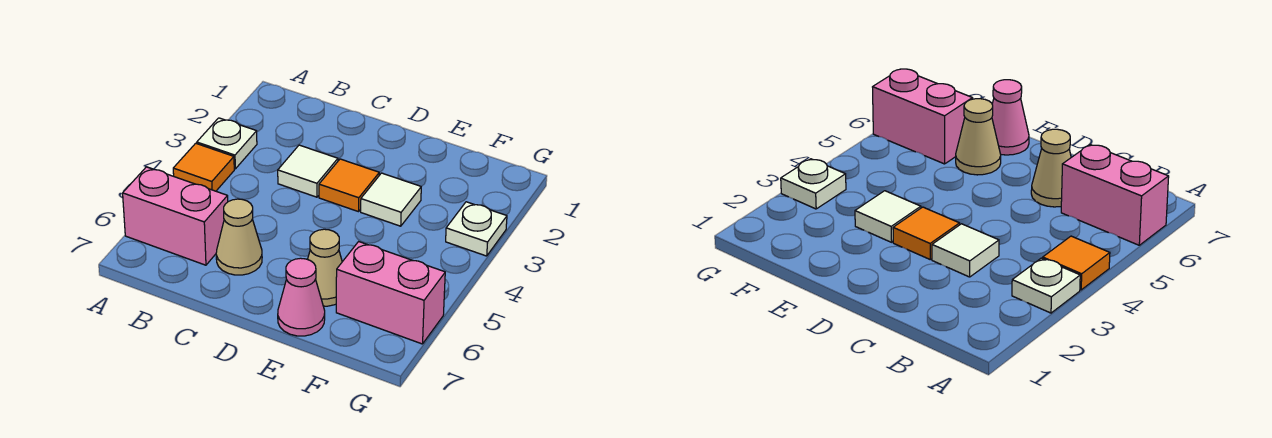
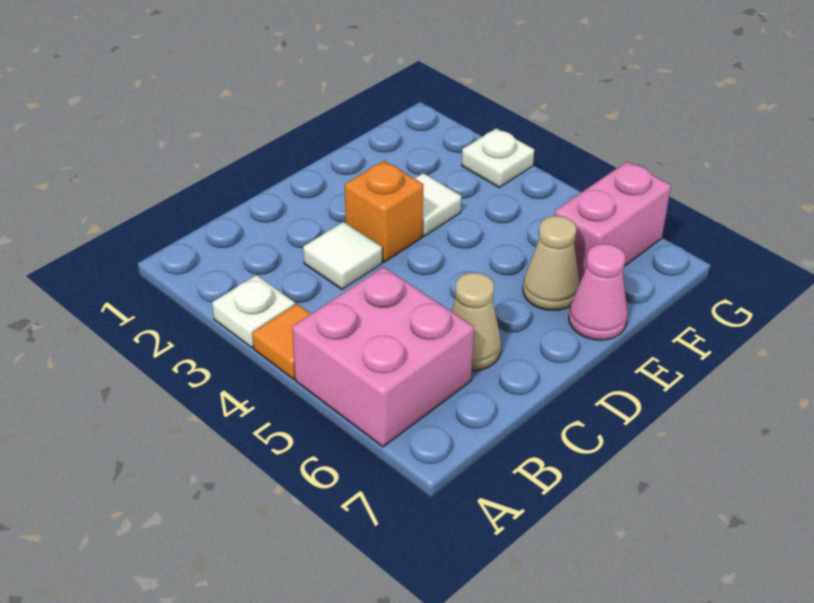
pink brick A6:B6 level 1 -> pink brick A5:B6 level 1
orange tile D3 level 1 -> orange brick D3 level 1

